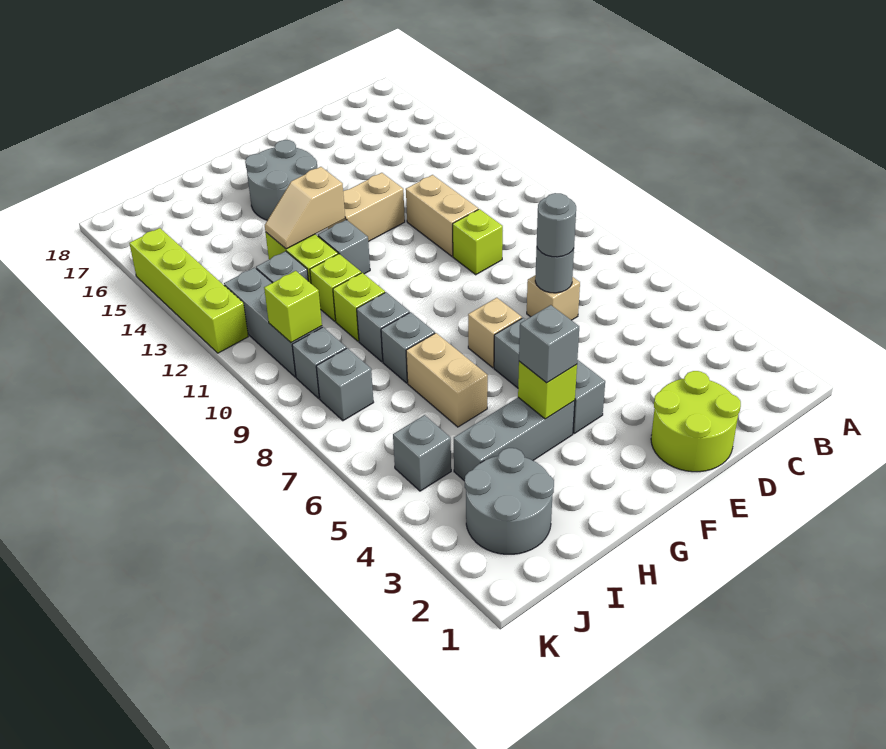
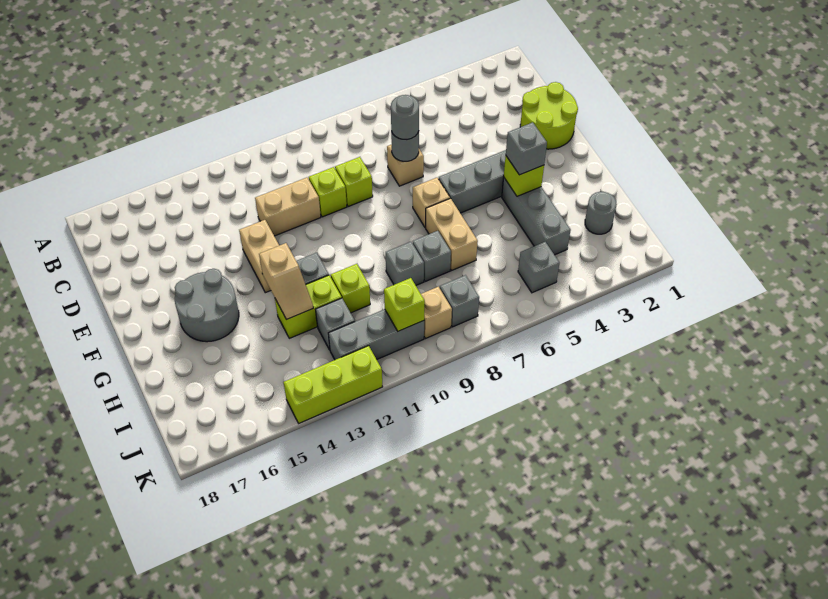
tan brick H6:H7 level 1 -> tan brick G7:H7 level 1
lime brick H10 level 1 -> lime brick D9 level 1
grey round brick I2:J3 level 1 -> grey round brick I2 level 1
grey brick J9 level 1 -> tan brick J9 level 1
lime brick K12:K15 level 1 -> lime brick K12:K14 level 1

